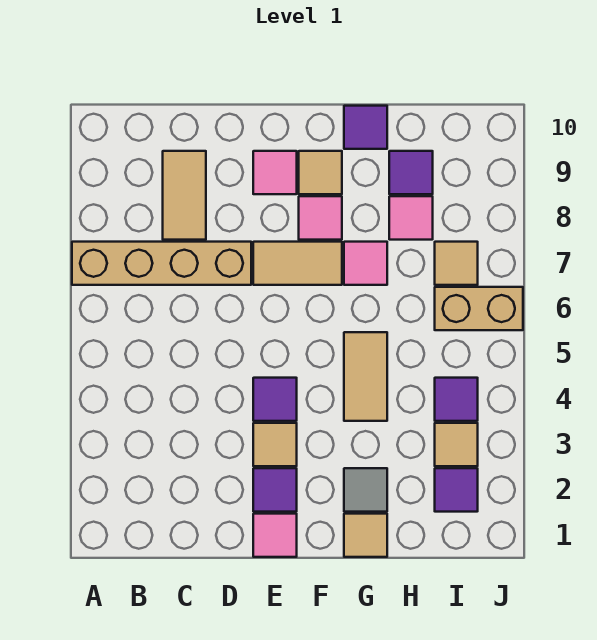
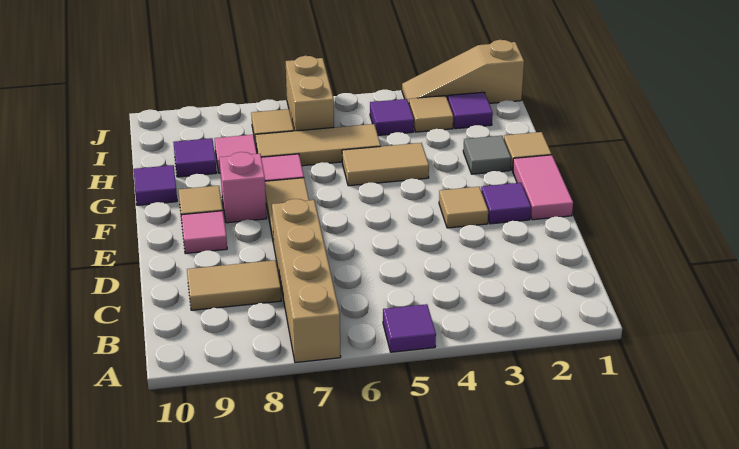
pink tile E1 level 1 -> pink tile E1:F1 level 1
purple tile E4 level 1 -> purple tile A5 level 1
pink tile F8 level 1 -> pink brick F8 level 1
none -> tan tile H5:H7 level 1
none -> tan slope J1:J3 level 1 top 1

